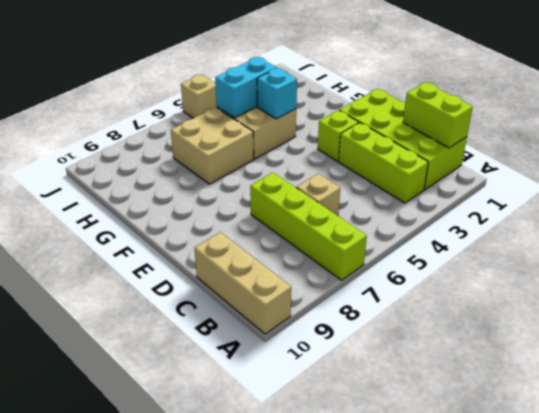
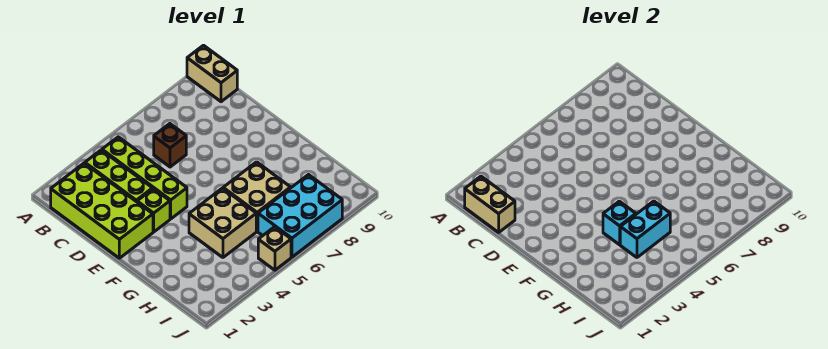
lime brick A7:D7 level 1 -> lime brick B4:E4 level 1
tan brick A10:C10 level 1 -> tan brick A10:B10 level 1
lime brick B1:C1 level 2 -> tan brick B1:C1 level 2
tan brick C6 level 1 -> brown brick C6 level 1
none -> cyan brick I6:J8 level 1

